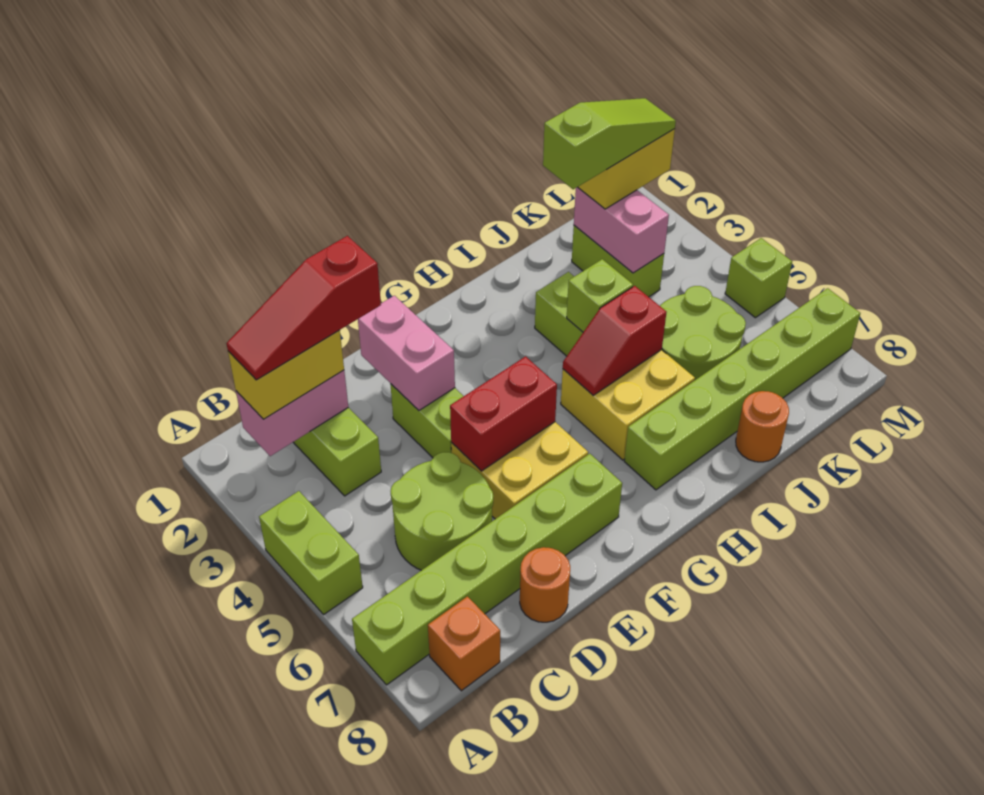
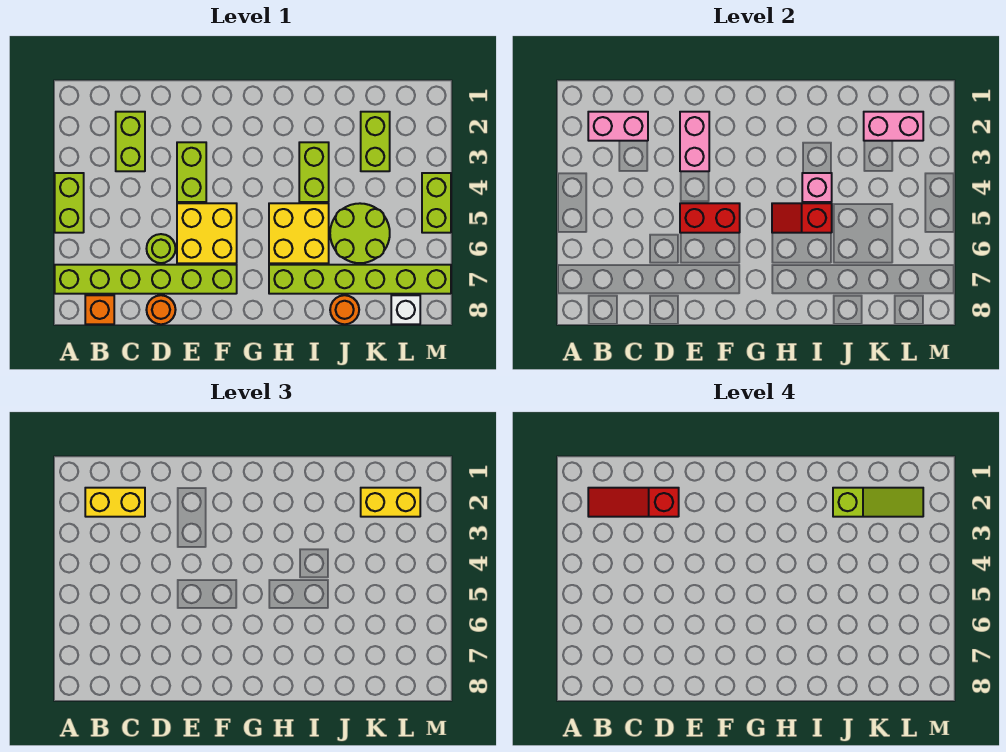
lime round brick C5:D6 level 1 -> lime round brick D6 level 1
lime brick I4 level 2 -> pink brick I4 level 2
pink brick K2:K3 level 2 -> pink brick K2:L2 level 2
none -> white brick L8 level 1
lime brick M5 level 1 -> lime brick M4:M5 level 1

